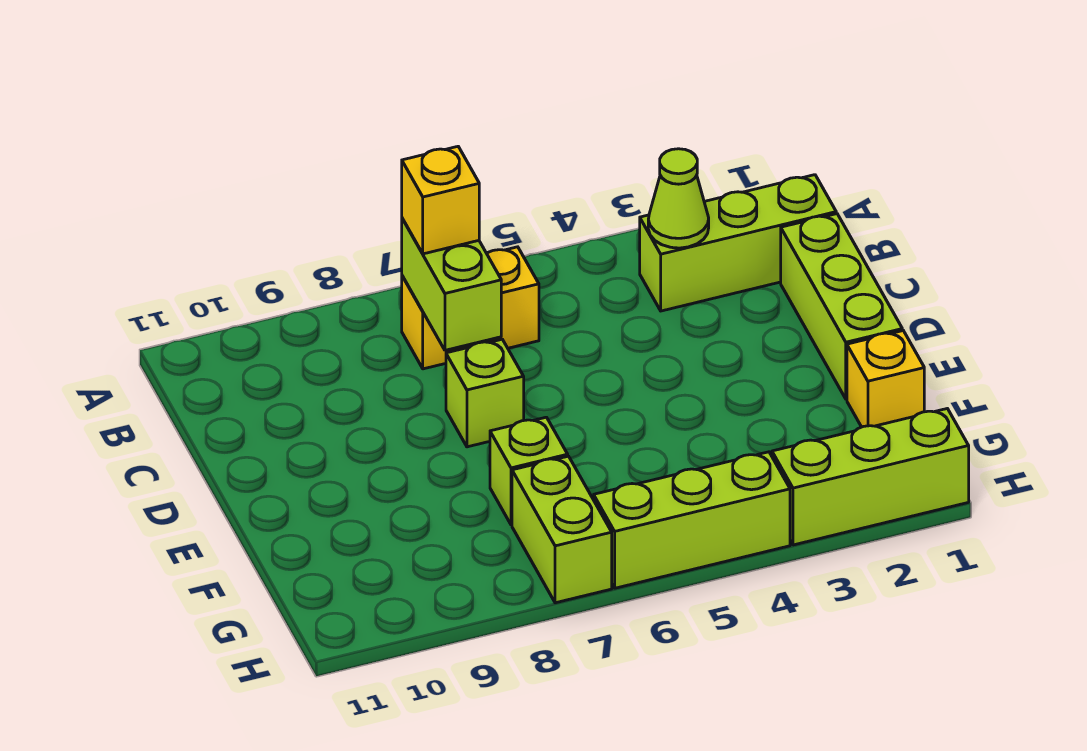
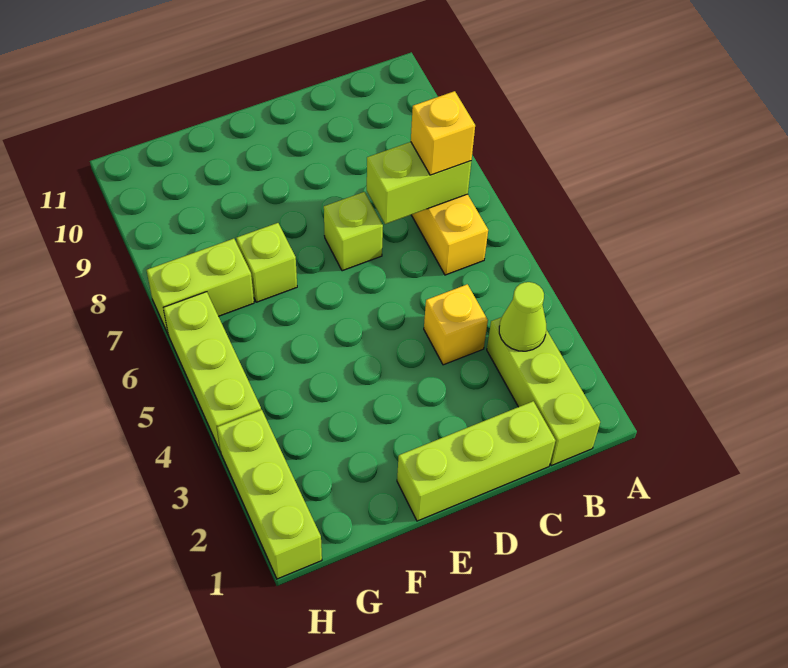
yellow brick F1 level 1 -> yellow brick C4 level 1

